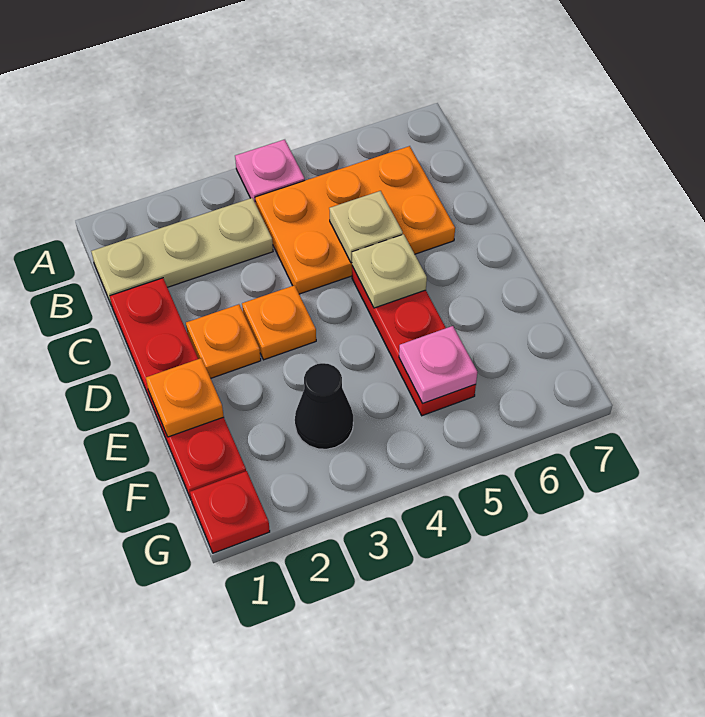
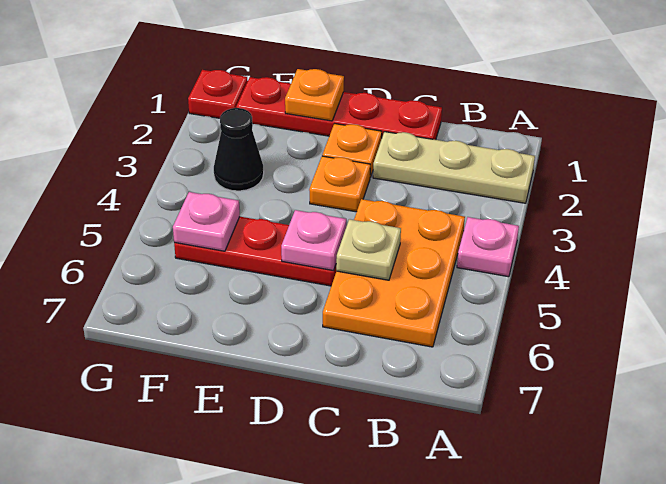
tan plate B1:B3 level 1 -> tan plate A2:C2 level 1
tan plate D5 level 2 -> pink plate D5 level 2

